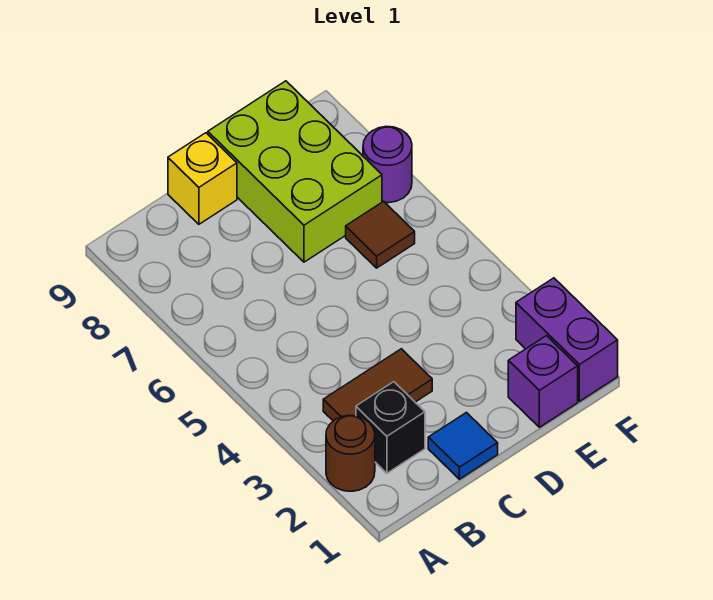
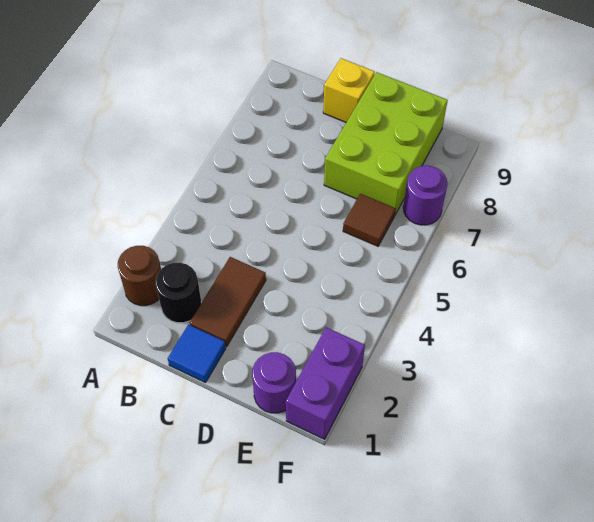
black brick B2 level 1 -> black round brick B2 level 1
brown tile B3:C3 level 1 -> brown tile C2:C3 level 1
purple brick E1 level 1 -> purple round brick E1 level 1

